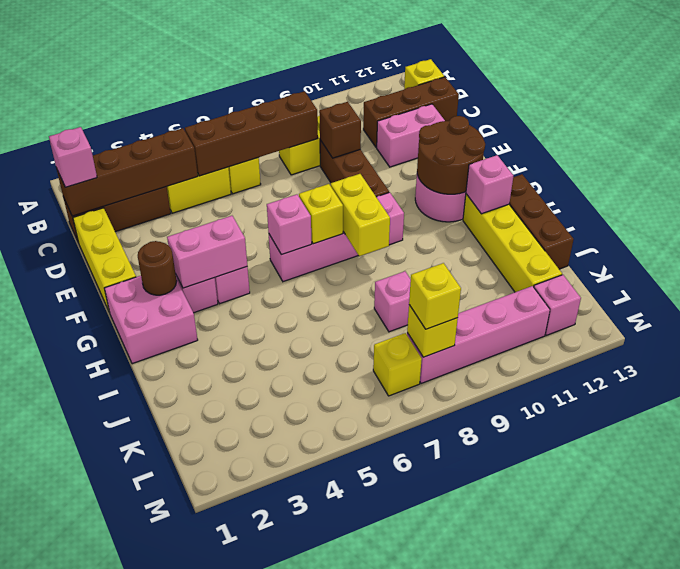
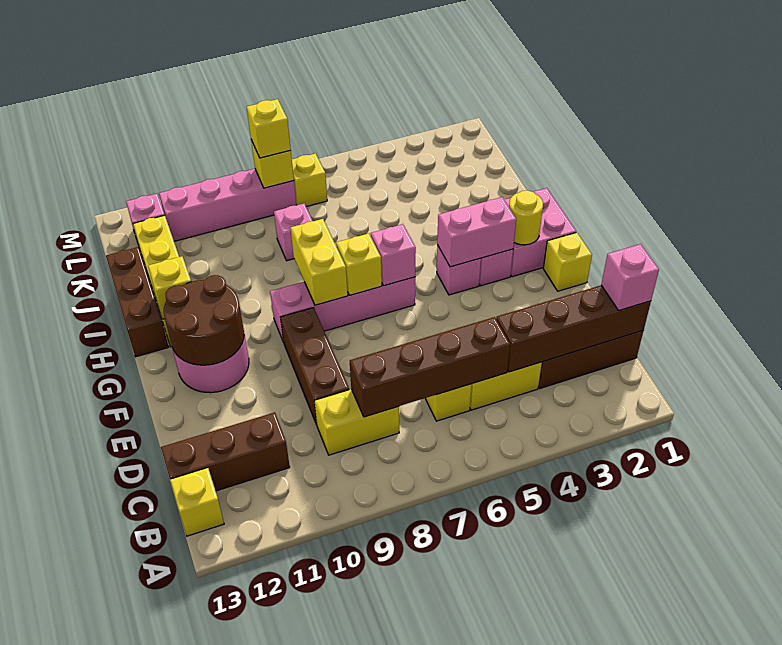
yellow brick D1:F1 level 1 -> yellow brick F1 level 1
brown brick D9 level 2 -> none
pink brick D11:D12 level 1 -> none
brown round brick G2 level 2 -> yellow round brick G2 level 2
pink brick H12 level 2 -> yellow brick H12 level 2

